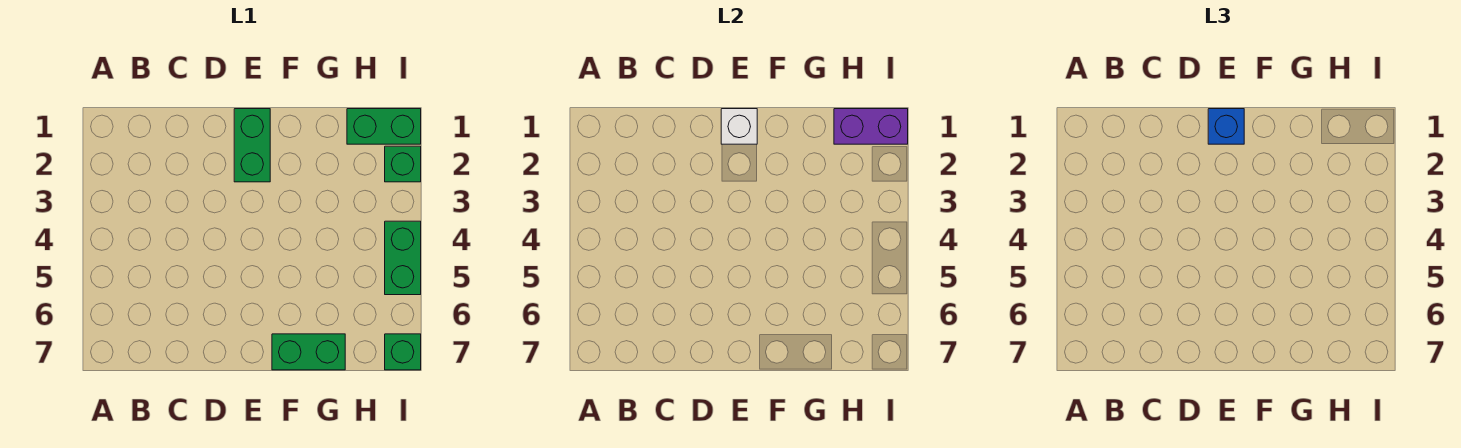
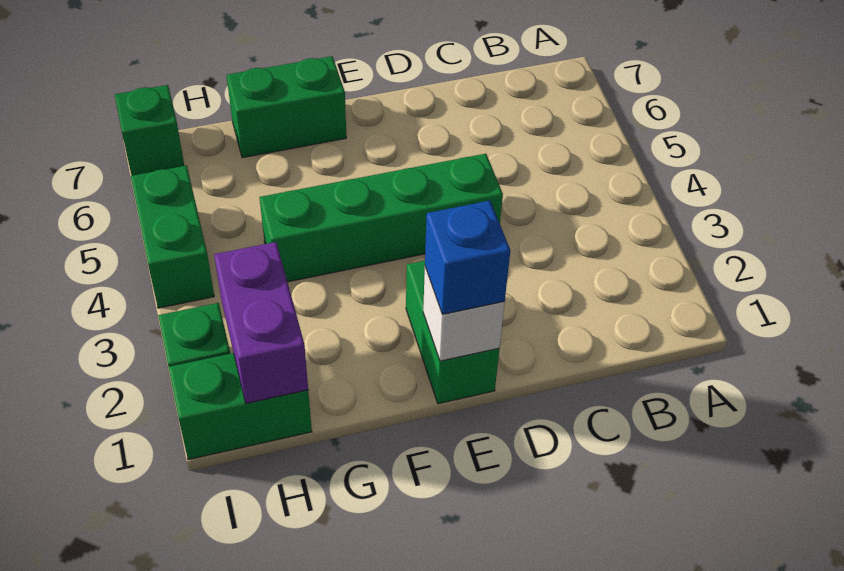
none -> green brick D4:G4 level 1
purple brick H1:I1 level 2 -> purple brick H1:H2 level 2

